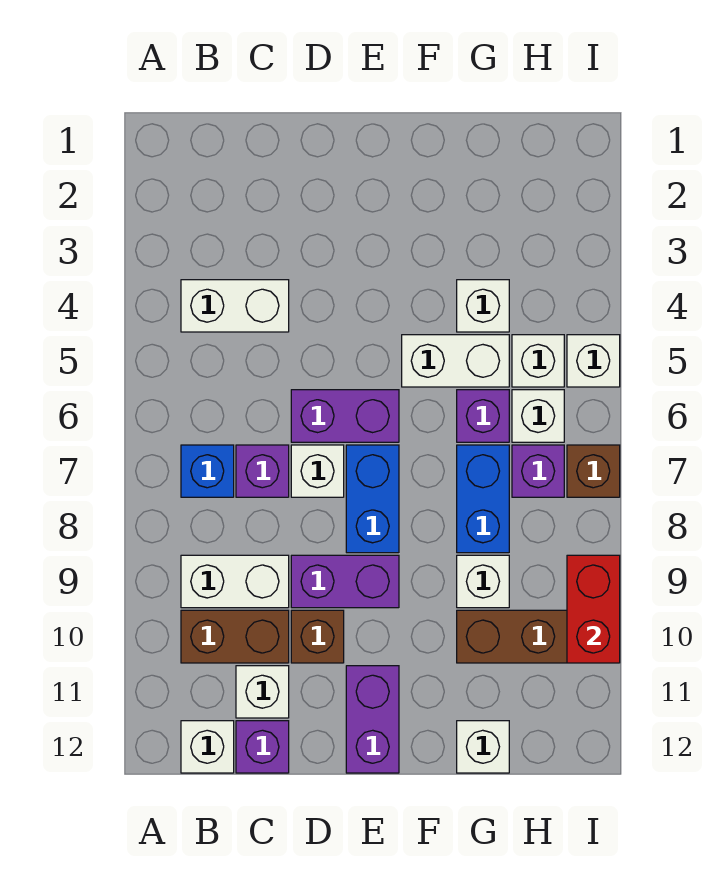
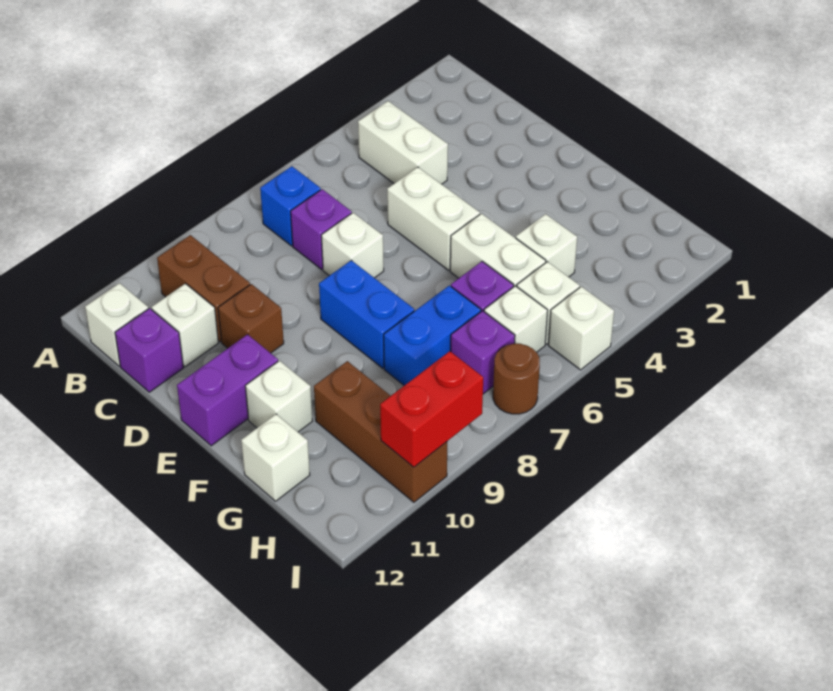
white brick B9:C9 level 1 -> white brick D5:E5 level 1
purple brick D6:E6 level 1 -> none
purple brick D9:E9 level 1 -> none
blue brick E7:E8 level 1 -> blue brick E8:F8 level 1
white brick G9 level 1 -> white brick F11 level 1
brown brick I7 level 1 -> brown round brick I7 level 1

